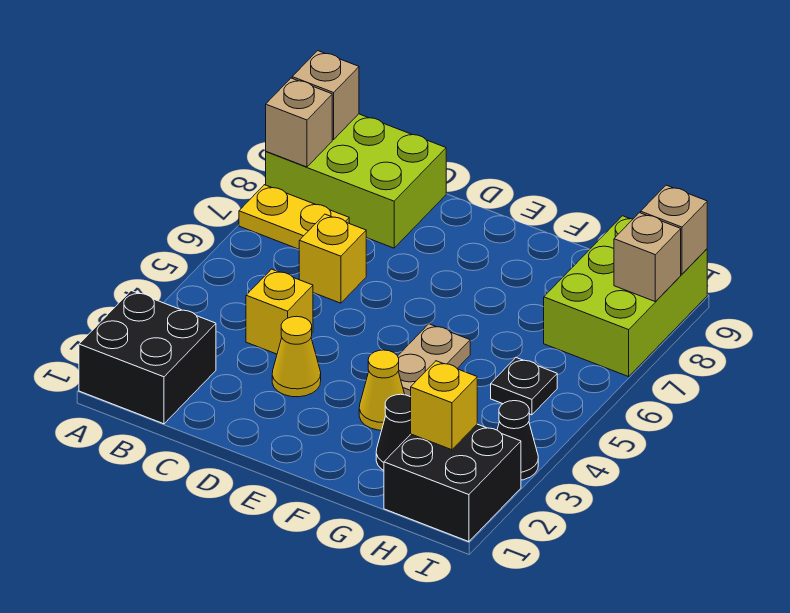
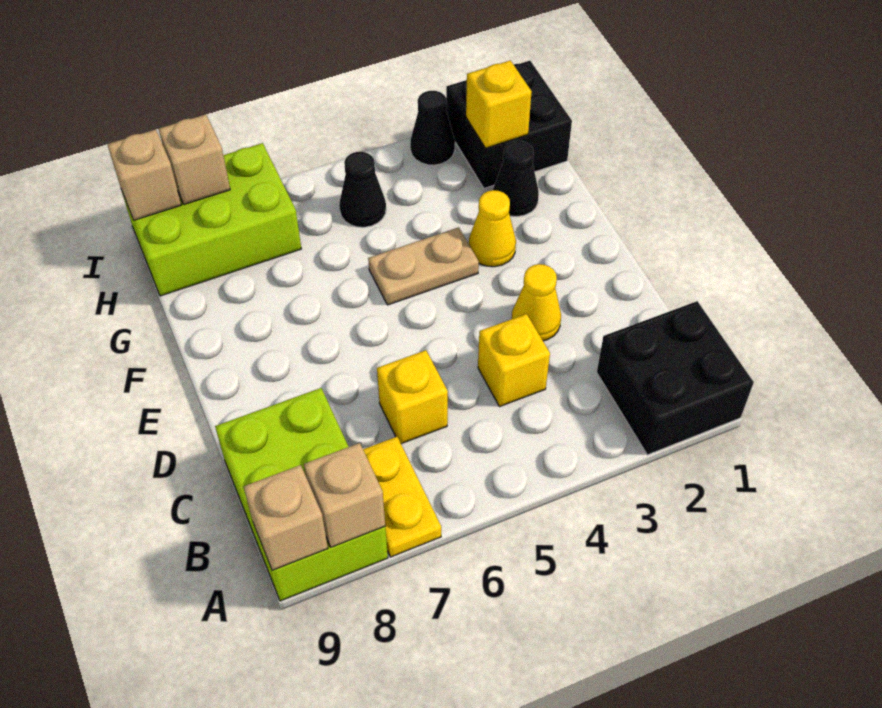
black plate H5 level 1 -> black cone H5 level 1

